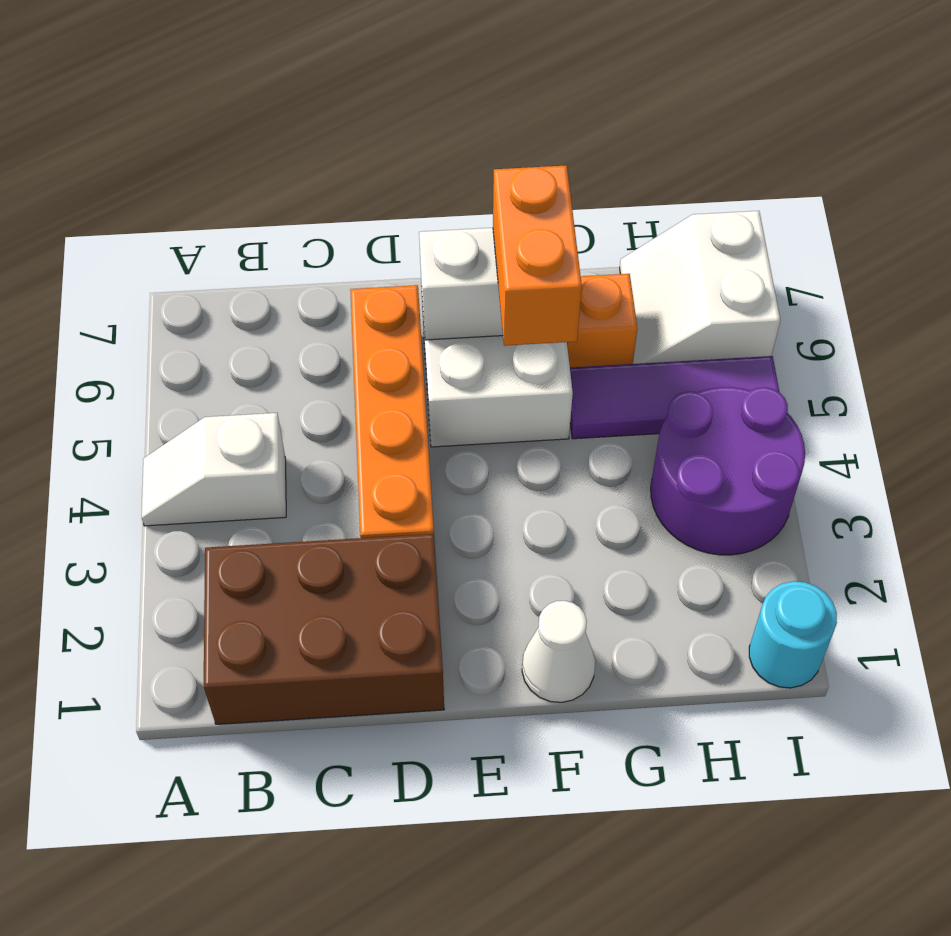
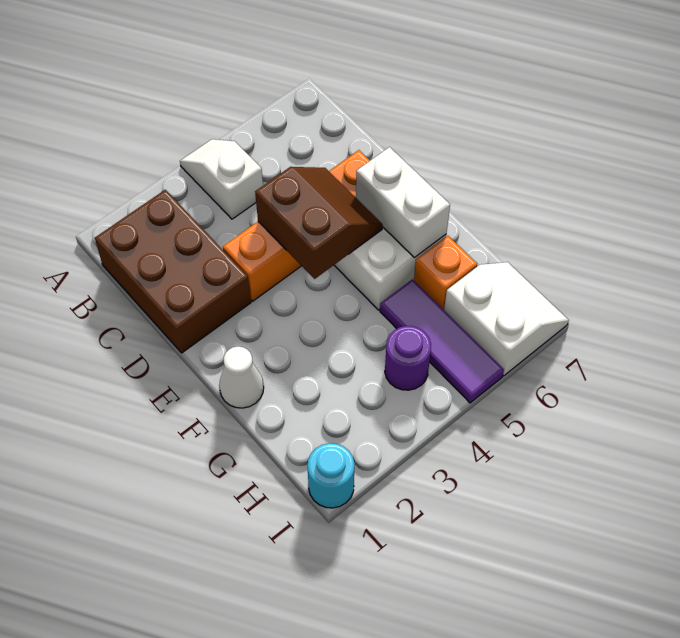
none -> brown slope D4:E5 level 2 top 4
orange brick F5:F6 level 3 -> none
purple round brick H3:I4 level 1 -> purple round brick H4 level 1
white slope H6:I7 level 1 top I -> white slope H6:I7 level 1 top 6

